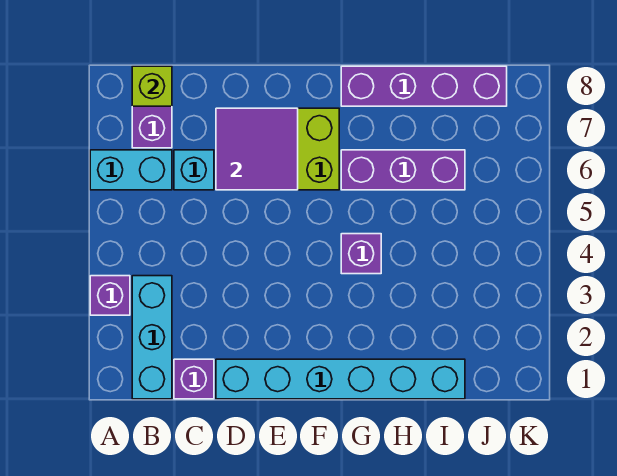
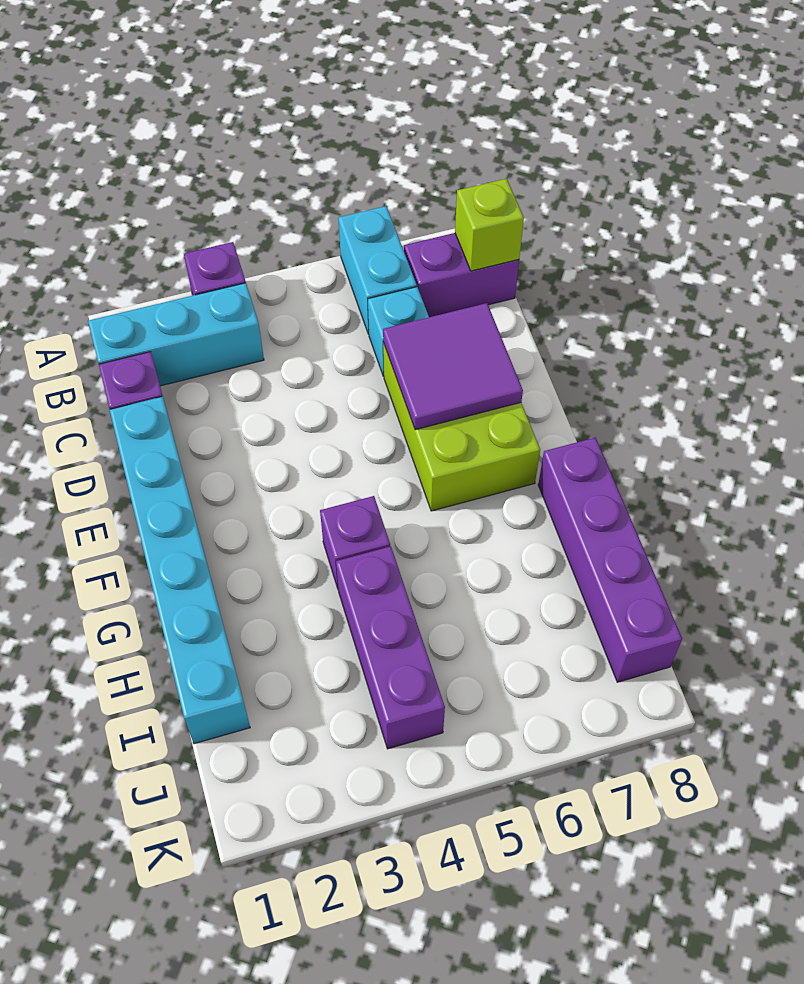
purple brick G6:I6 level 1 -> purple brick H4:J4 level 1

